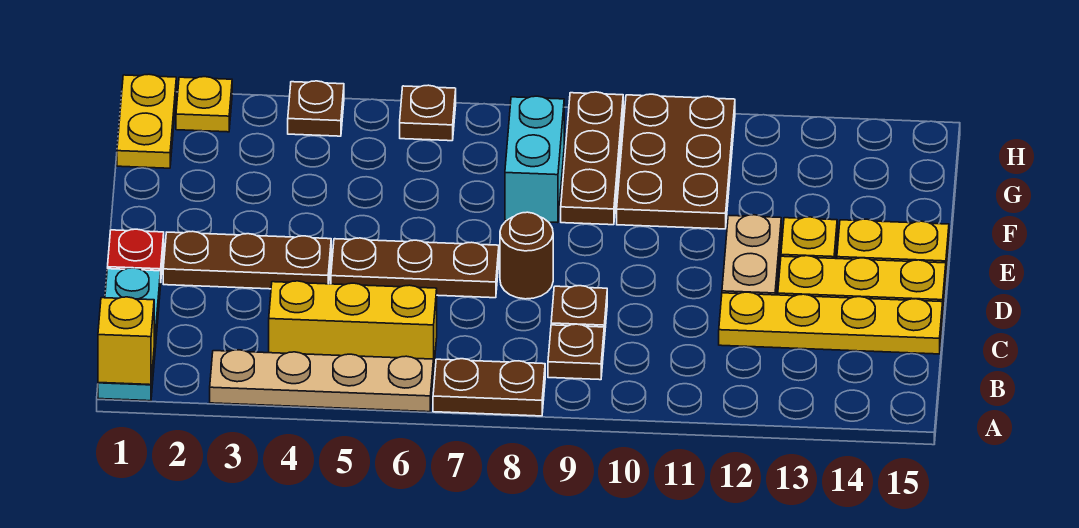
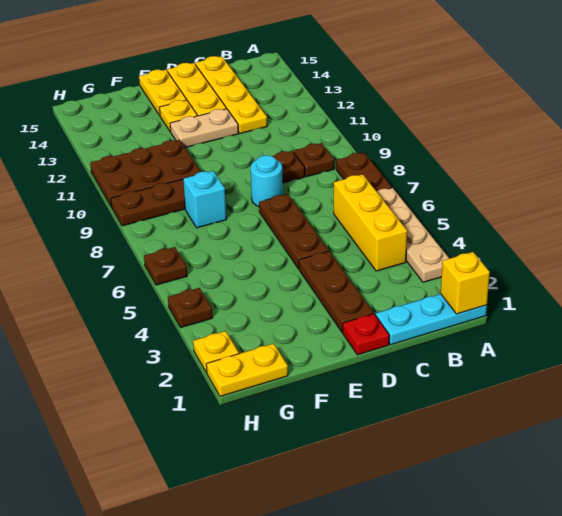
brown round brick D8 level 1 -> cyan round brick D8 level 1
cyan brick F8:G8 level 1 -> cyan brick F8 level 1

